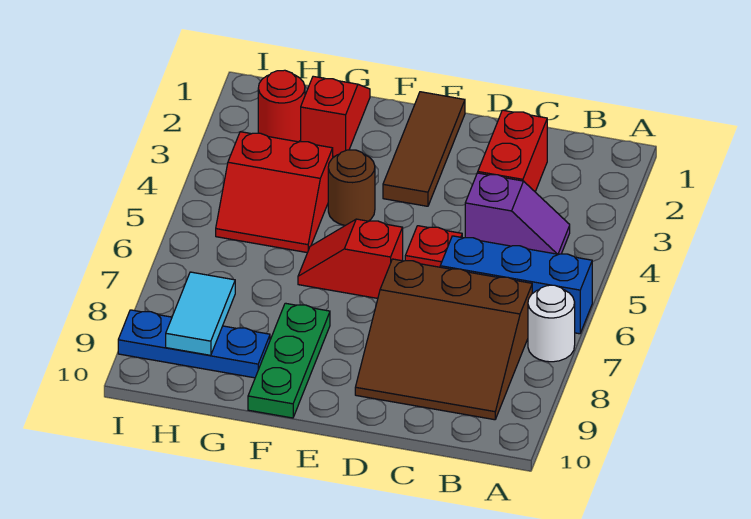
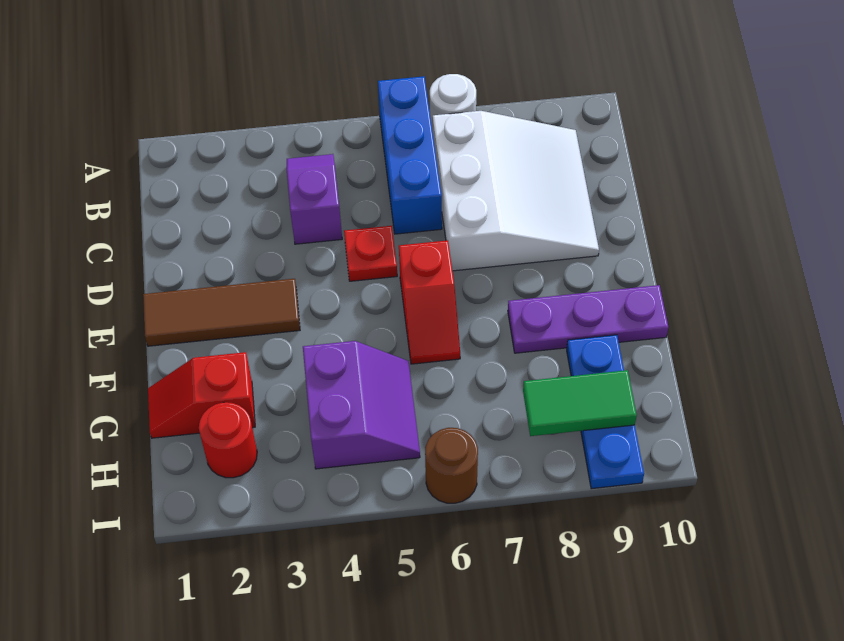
brown slope B7:D9 level 1 top 7 -> white slope B7:D9 level 1 top 7
red brick C2:C3 level 1 -> none
brown round brick F4 level 1 -> brown round brick I6 level 1
green plate F8:F10 level 1 -> purple plate F8:F10 level 1
red slope G4:H5 level 1 top 4 -> purple slope G4:H5 level 1 top 4
cyan tile H8:H9 level 2 -> green tile H8:H9 level 2

